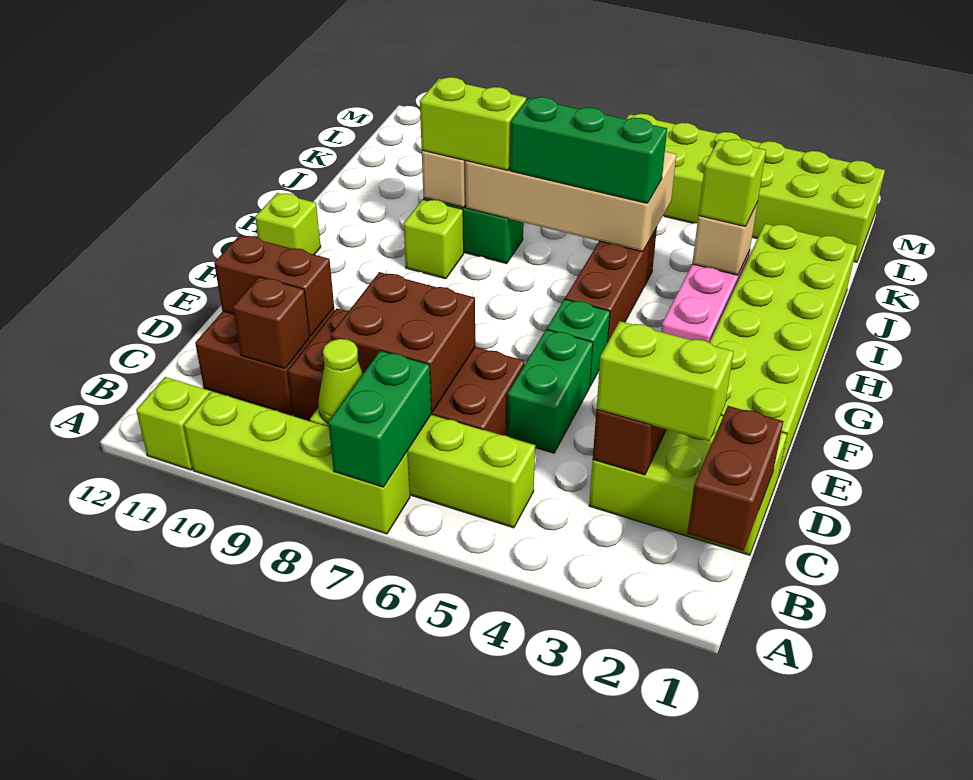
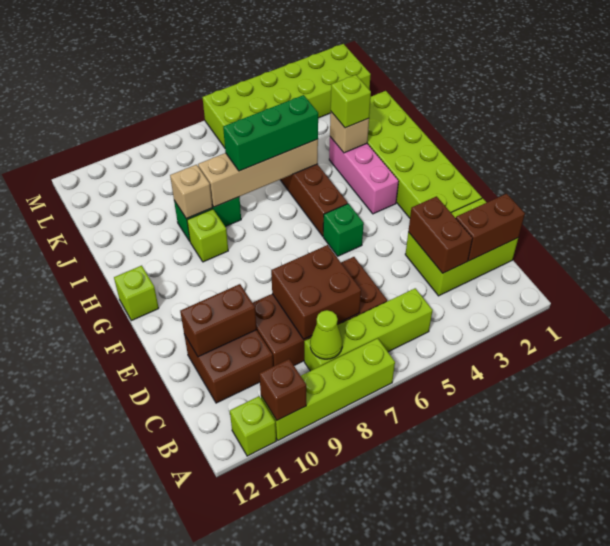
green brick A7:B7 level 2 -> none
brown brick B1:C1 level 2 -> brown brick C1:C2 level 2
lime brick C2:C3 level 3 -> none
brown brick C10 level 2 -> brown brick A10 level 2
green brick D5:E5 level 1 -> none
tan brick I5:J8 level 2 -> tan brick I5:I8 level 2
lime brick I8:I9 level 3 -> none

